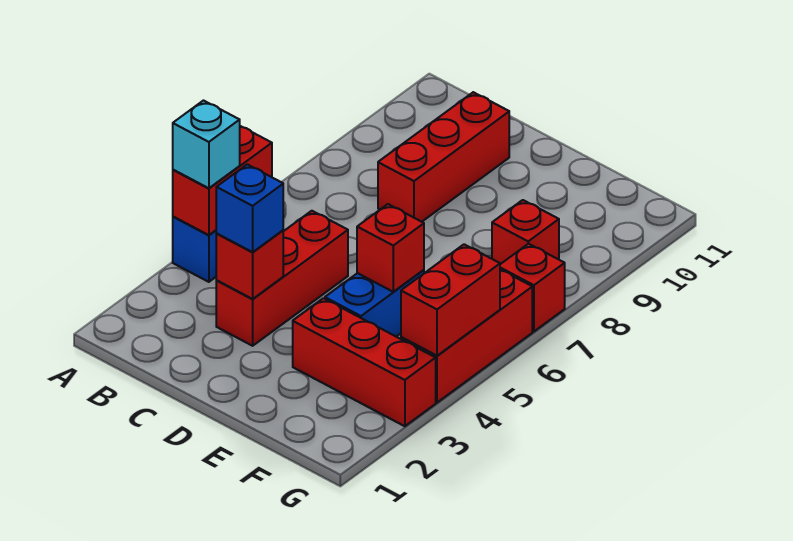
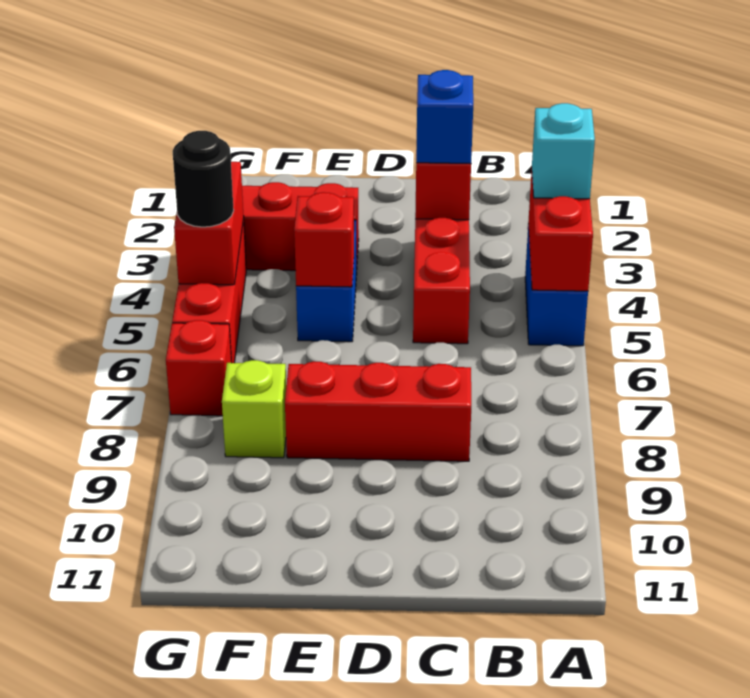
red brick C8:C10 level 1 -> red brick C8:E8 level 1
red brick F8 level 1 -> lime brick F8 level 1
none -> black round brick G5 level 3

